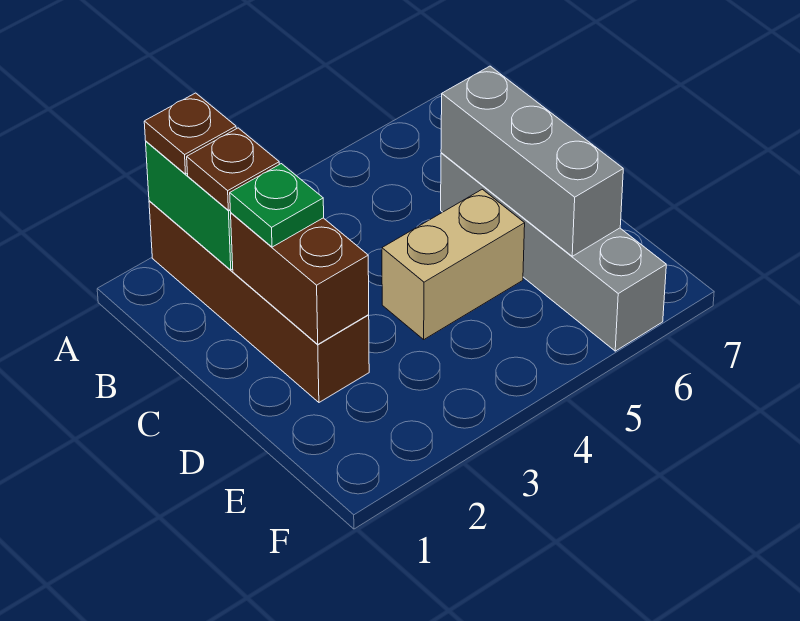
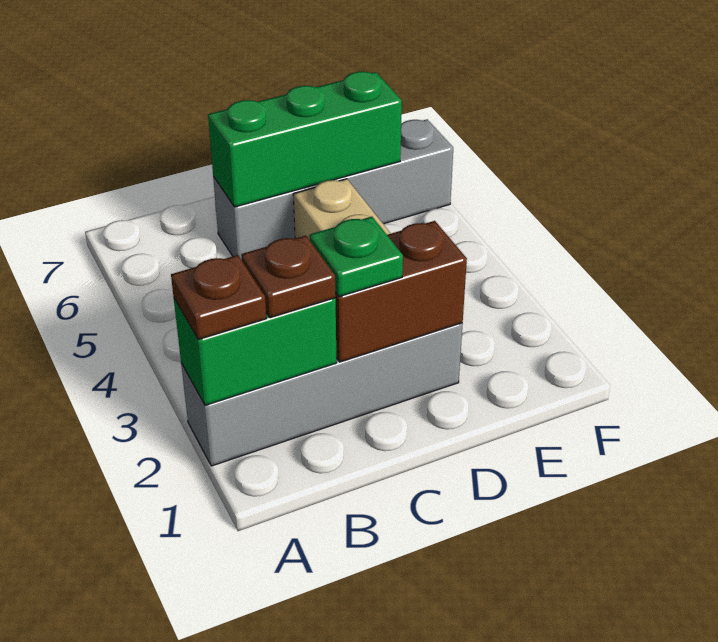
brown brick A2:D2 level 1 -> grey brick A2:D2 level 1
grey brick C6:E6 level 2 -> green brick C6:E6 level 2

